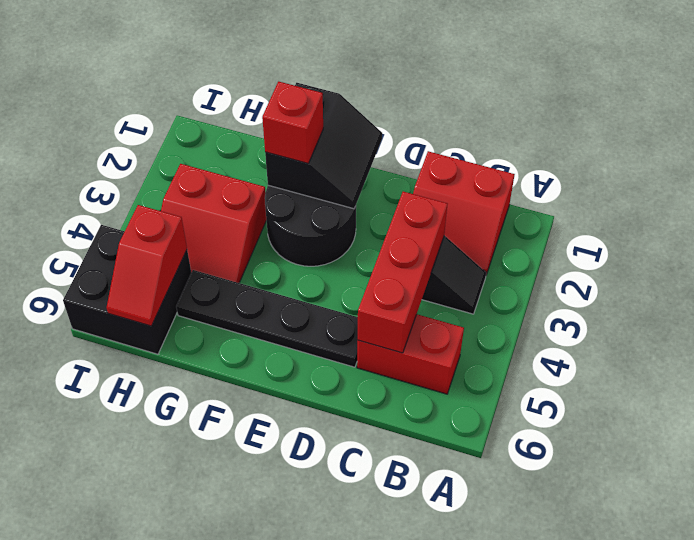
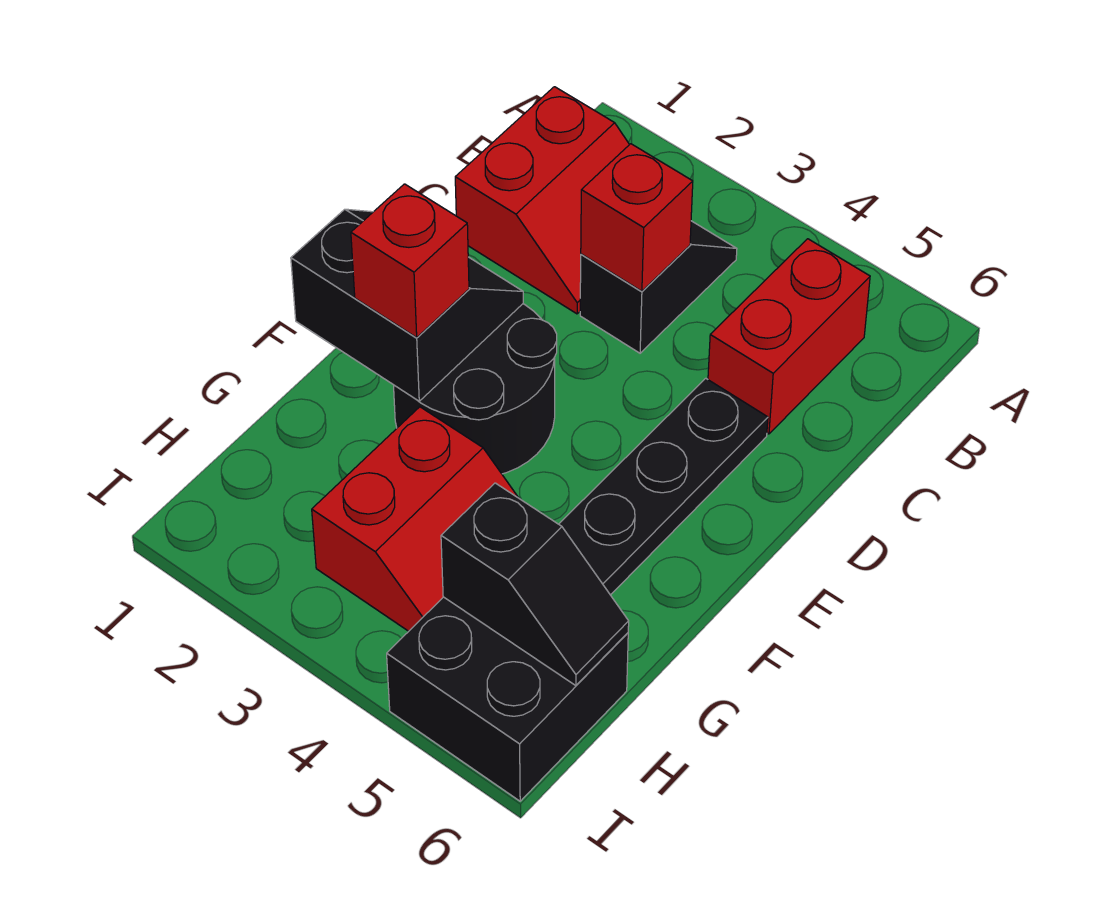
red brick C3:C5 level 2 -> red brick C3 level 2
red slope H5:H6 level 2 top 5 -> black slope H5:H6 level 2 top 5

